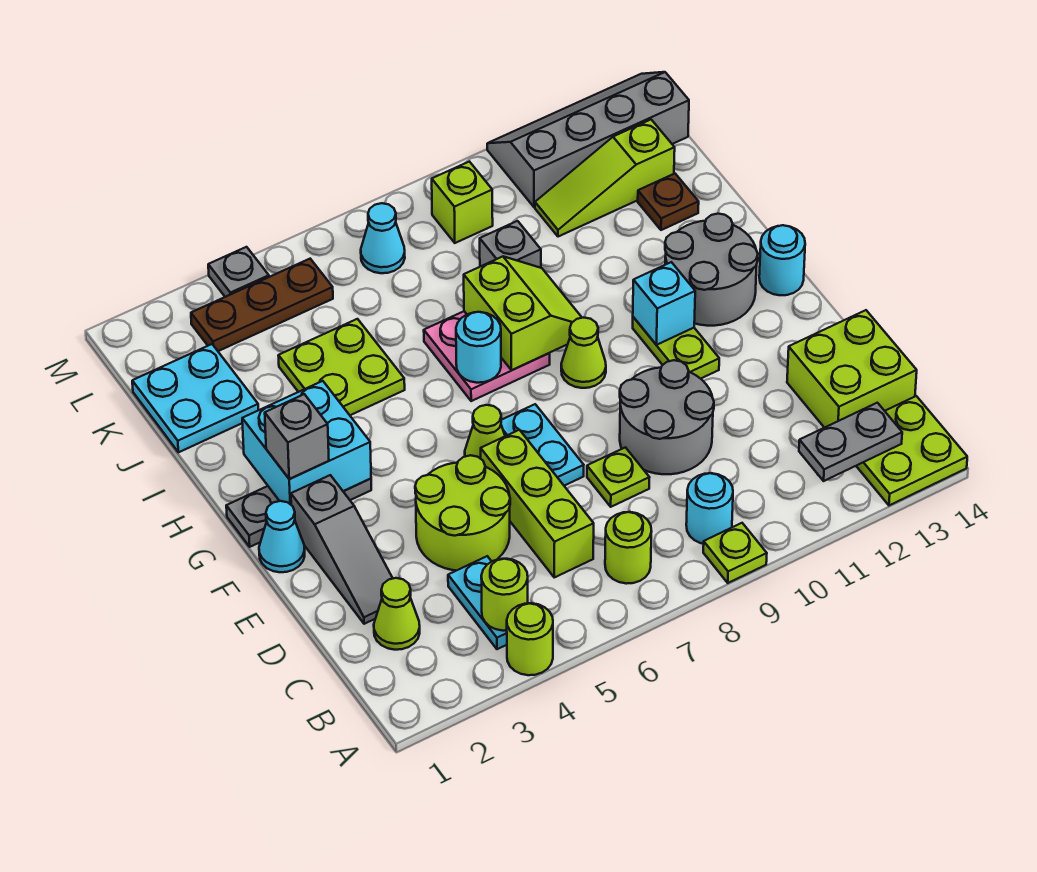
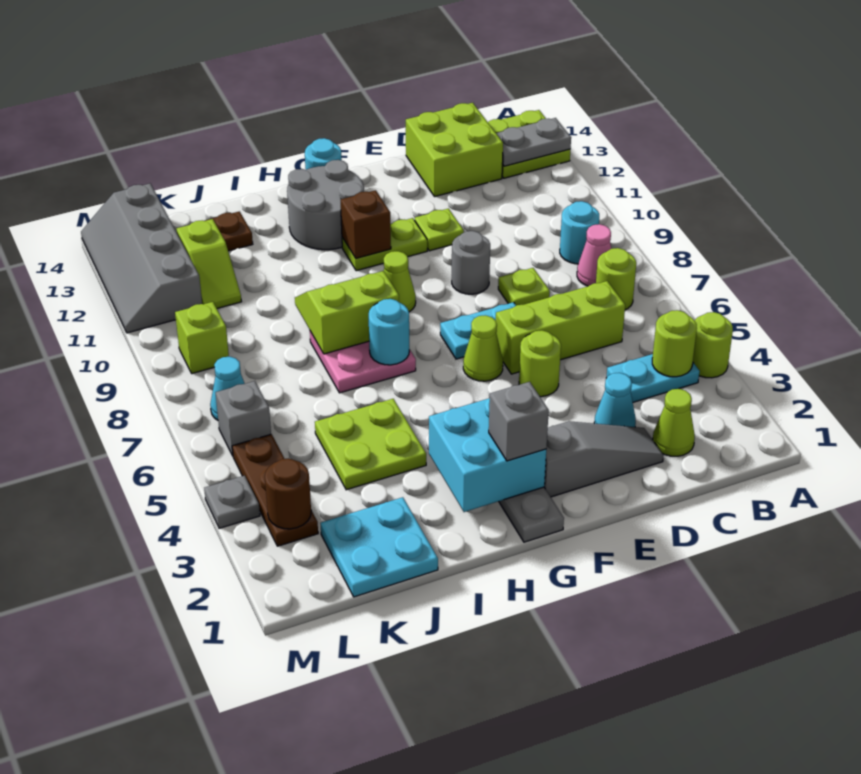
lime plate A9 level 1 -> lime plate E11 level 1
none -> pink cone B8 level 1
grey plate B12:B13 level 2 -> grey plate A13:B13 level 2
lime round brick D4:E5 level 1 -> lime round brick E5 level 1
grey round brick D9:E10 level 1 -> grey round brick E9 level 1
cyan cone F1 level 1 -> cyan cone D3 level 1
cyan brick G11 level 2 -> brown brick G11 level 2
grey brick J9 level 1 -> grey brick L6 level 1
lime slope K11:K13 level 1 top 13 -> lime slope K11:K12 level 1 top 12
none -> brown round brick L3 level 2

